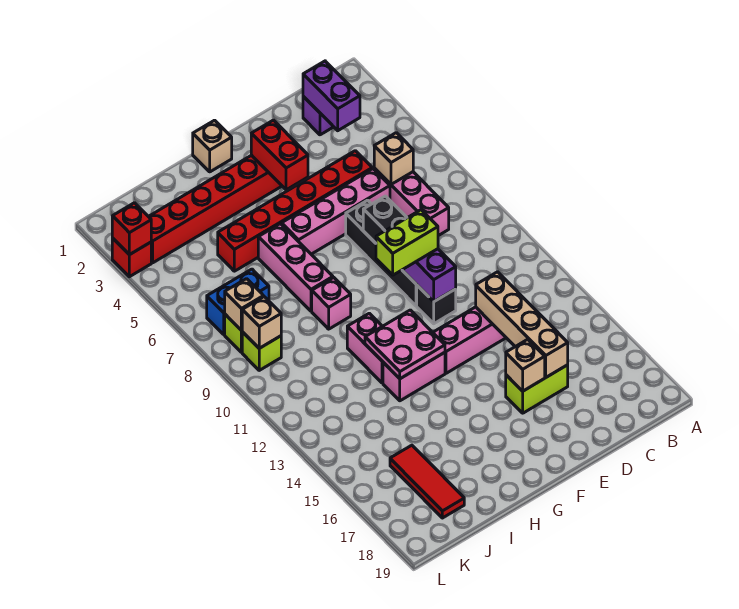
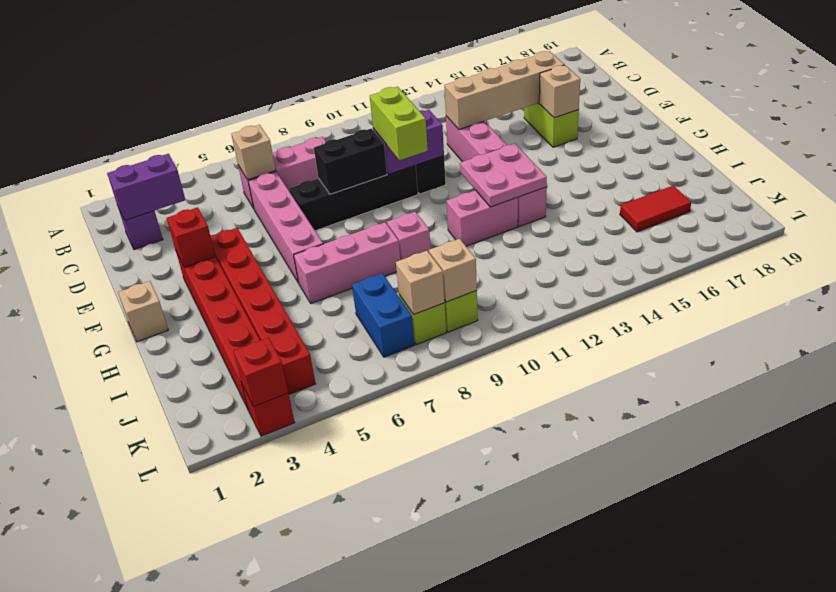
red brick D5:I5 level 1 -> red brick F4:K4 level 1
red brick F3:F4 level 2 -> red brick F3 level 2
red tile J16:J18 level 1 -> red tile J16:J17 level 1

